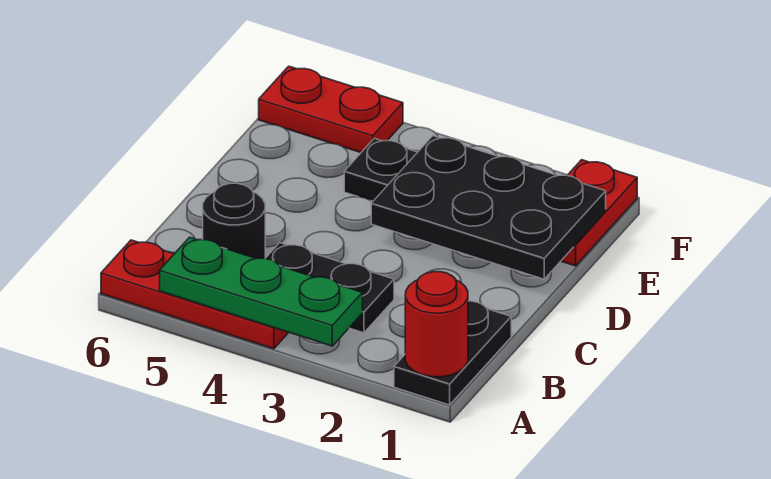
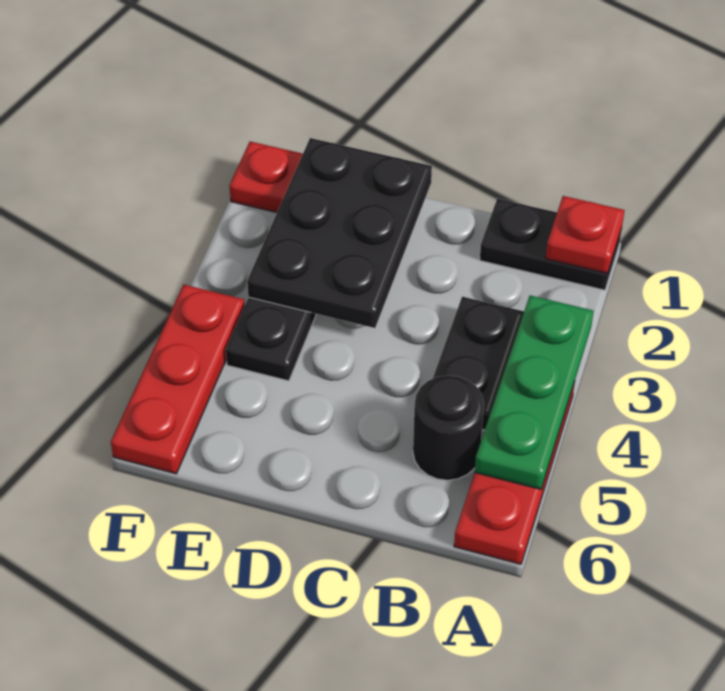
red round brick A1 level 2 -> red plate A1 level 2
red plate F5:F6 level 1 -> red plate F4:F6 level 1

